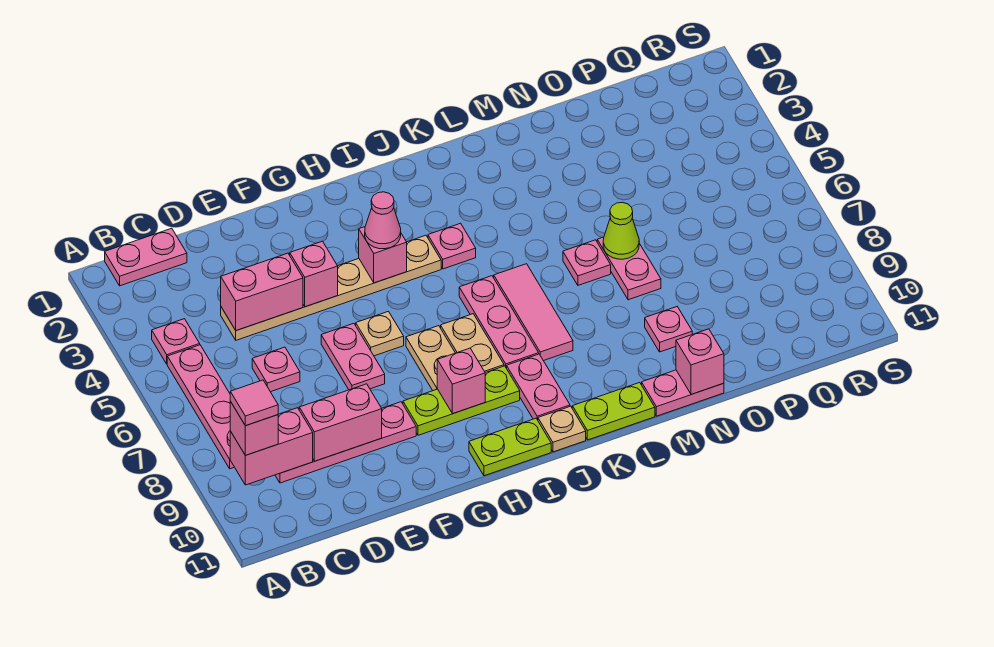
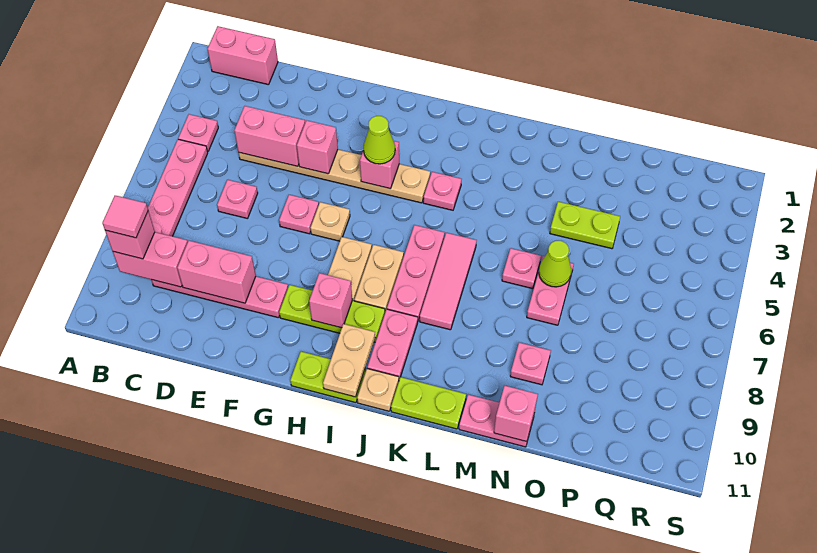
pink plate B1:C1 level 1 -> pink brick B1:C1 level 1
pink plate F6:F7 level 1 -> pink plate F6 level 1
pink cone H4 level 3 -> lime cone H4 level 3
none -> tan plate I10:I11 level 2
none -> lime plate N4:O4 level 1

